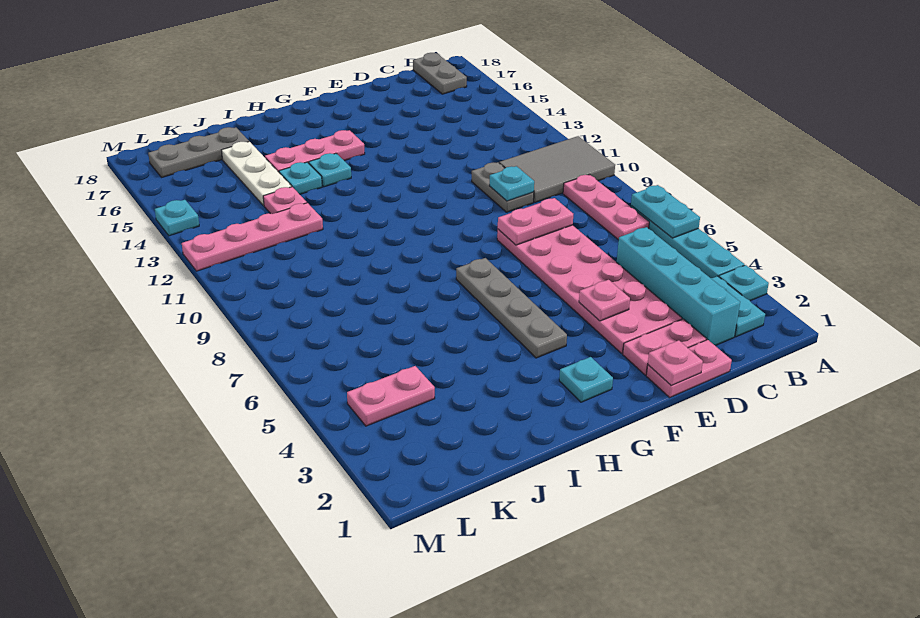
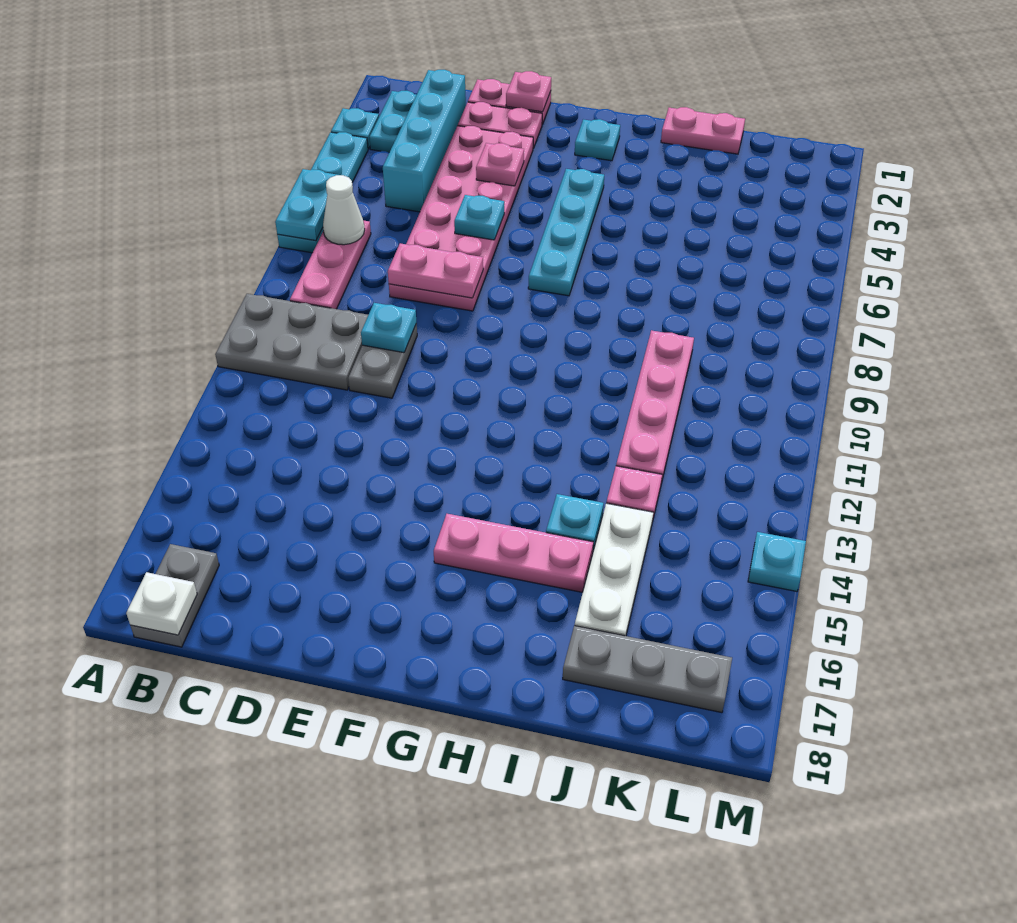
grey tile A10:C11 level 1 -> grey plate A10:C11 level 1
none -> white cone B7 level 2
none -> white plate B18 level 2
grey plate G4:G7 level 1 -> cyan plate G4:G7 level 1
cyan plate H14 level 1 -> cyan plate E6 level 2
pink plate J12:M12 level 1 -> pink plate J9:J12 level 1
pink plate K4:L4 level 1 -> pink plate I1:J1 level 1

